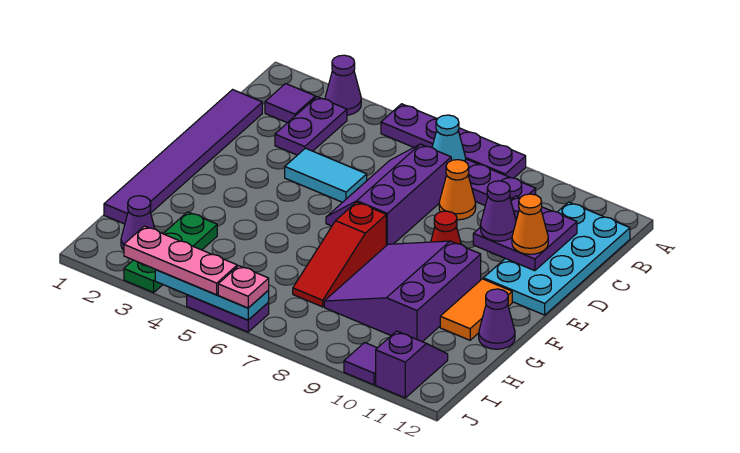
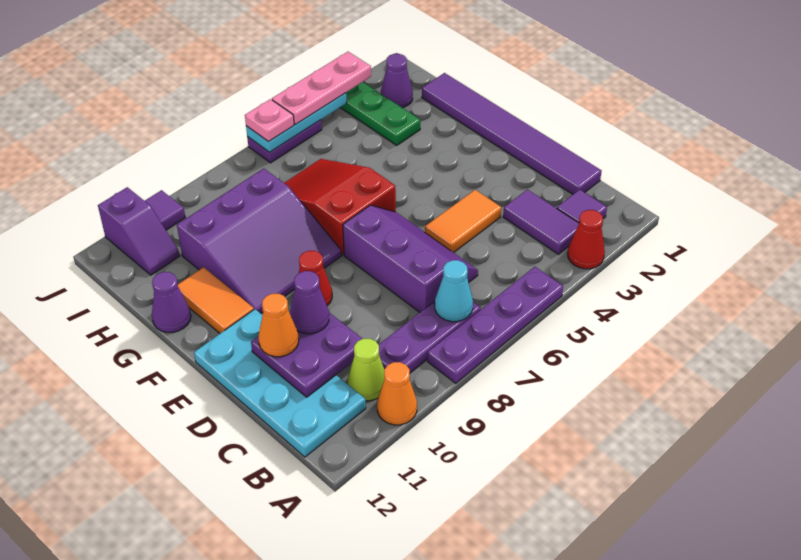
purple cone A3 level 1 -> red cone A3 level 1
purple plate B3:C3 level 1 -> purple tile B3:C3 level 1
none -> lime cone B10 level 1
orange cone C8 level 1 -> orange cone A10 level 1
cyan tile D4:D5 level 1 -> orange tile D4:D5 level 1
red slope F7:H7 level 1 top F -> red slope F6:H7 level 1 top F
purple slope F8:H10 level 1 top 10 -> purple slope F8:H10 level 1 top H

